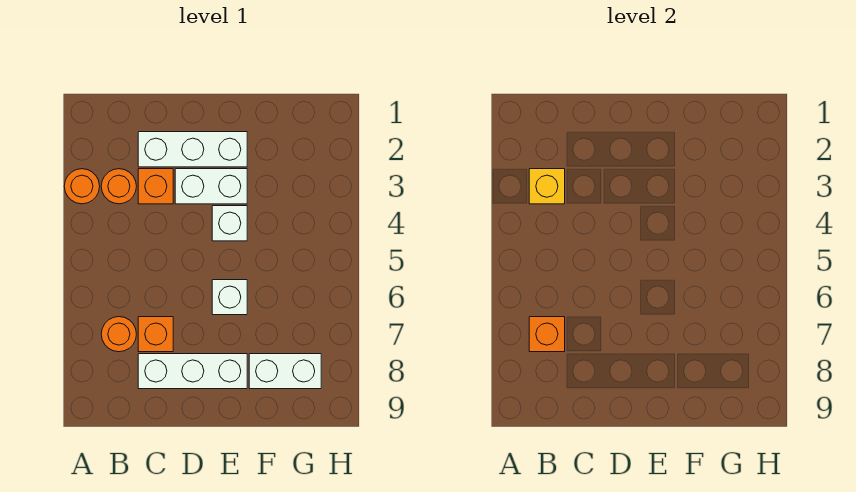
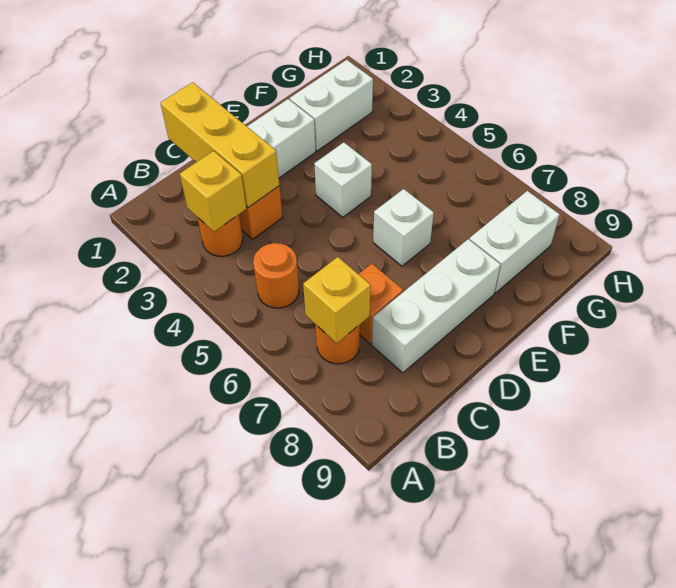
orange round brick A3 level 1 -> orange round brick B5 level 1
orange brick B7 level 2 -> yellow brick B7 level 2
none -> yellow brick C1:C3 level 2
white brick D3:E3 level 1 -> white brick F2:G2 level 1

